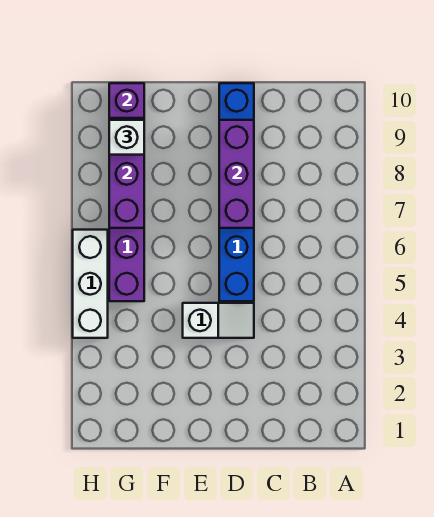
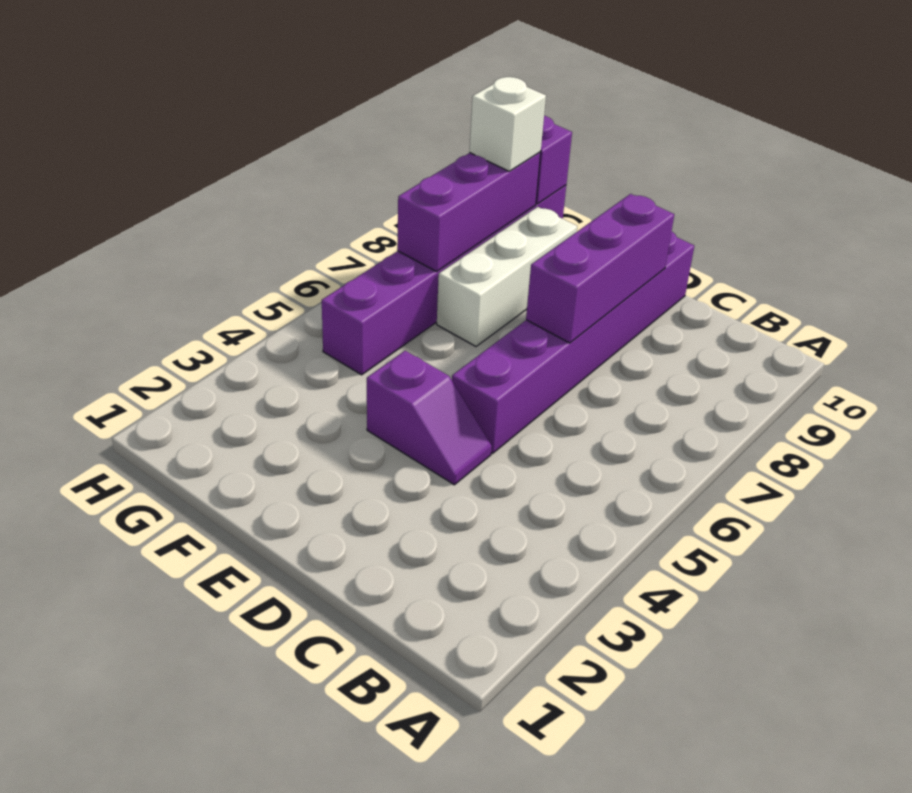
white slope D4:E4 level 1 top E -> purple slope D4:E4 level 1 top E
blue brick D5:D10 level 1 -> purple brick D5:D10 level 1
white brick H4:H6 level 1 -> white brick F7:F9 level 1

